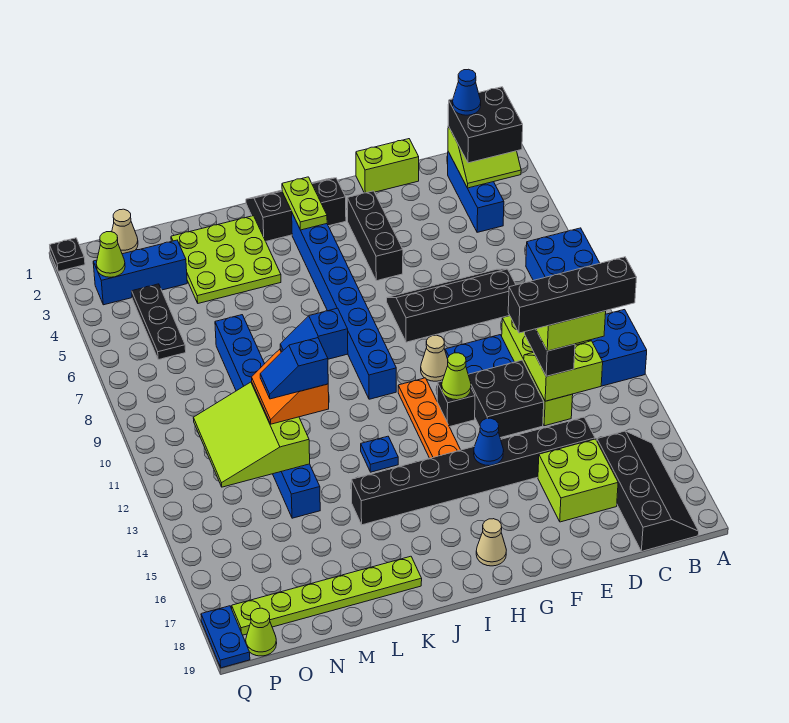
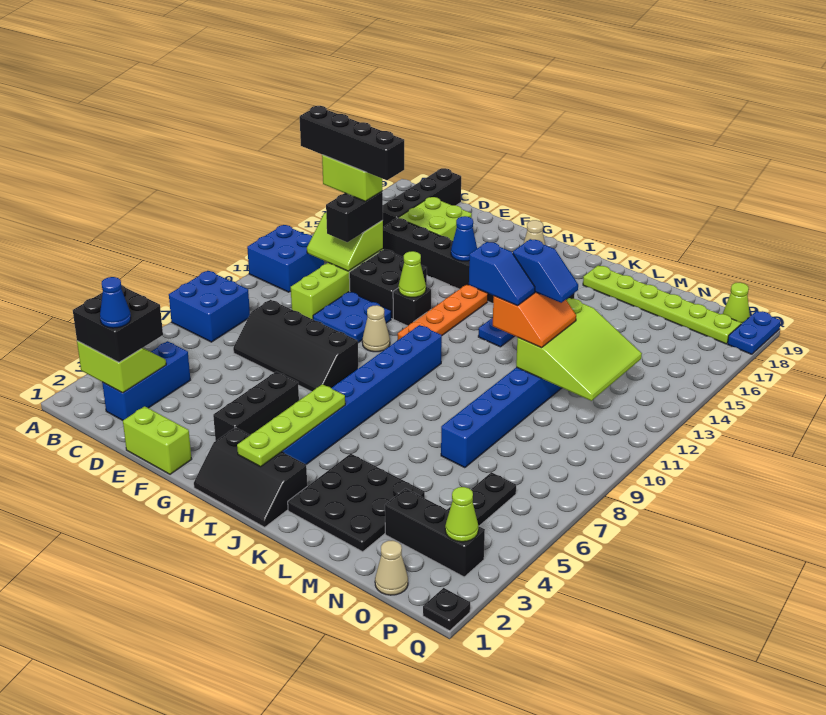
lime plate I2:I3 level 2 -> lime plate I2:I5 level 2
lime plate K2:M4 level 1 -> black plate K2:M4 level 1
blue brick N3:P3 level 1 -> black brick N3:P3 level 1

